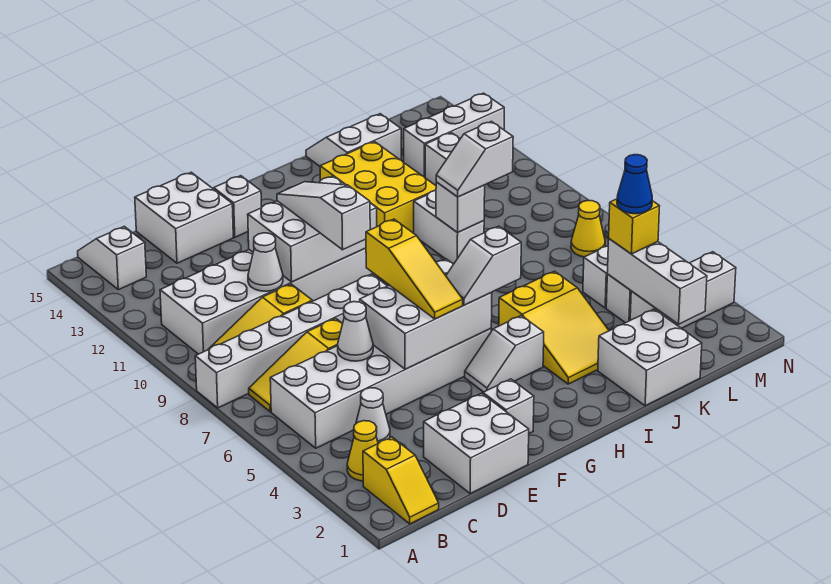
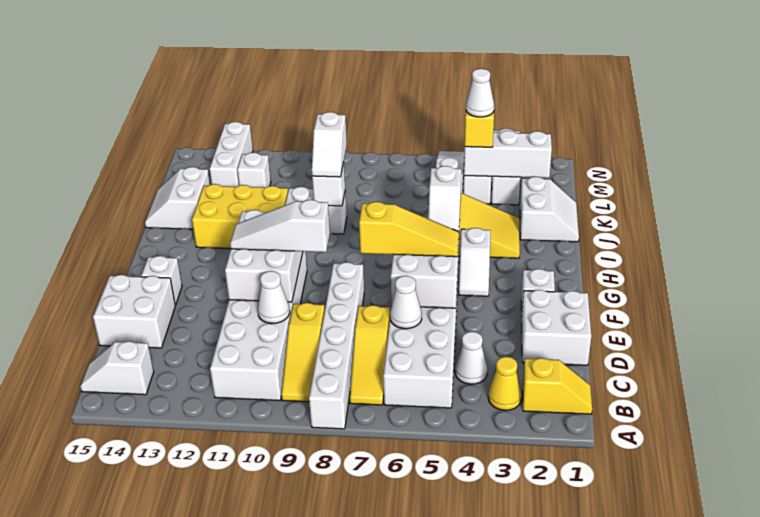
white brick J1:K2 level 1 -> white slope J1:K2 level 1 top 2
blue cone L4 level 4 -> white cone L4 level 4
yellow cone M7 level 1 -> none

